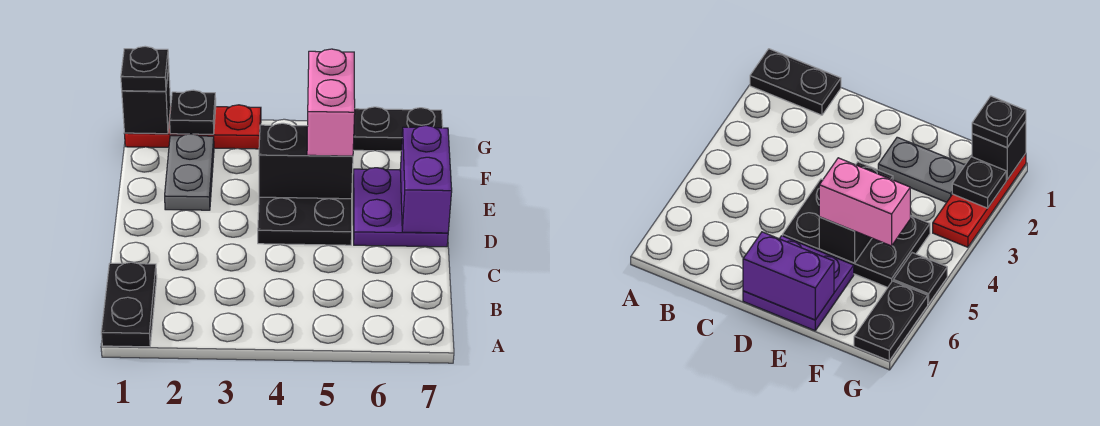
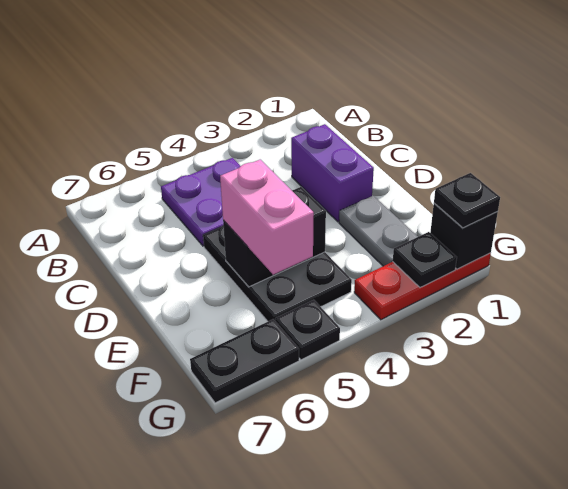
black plate A1:B1 level 1 -> none
purple plate D6:E7 level 1 -> purple plate B4:C5 level 1
purple brick D7:E7 level 2 -> purple brick C2:D2 level 1

